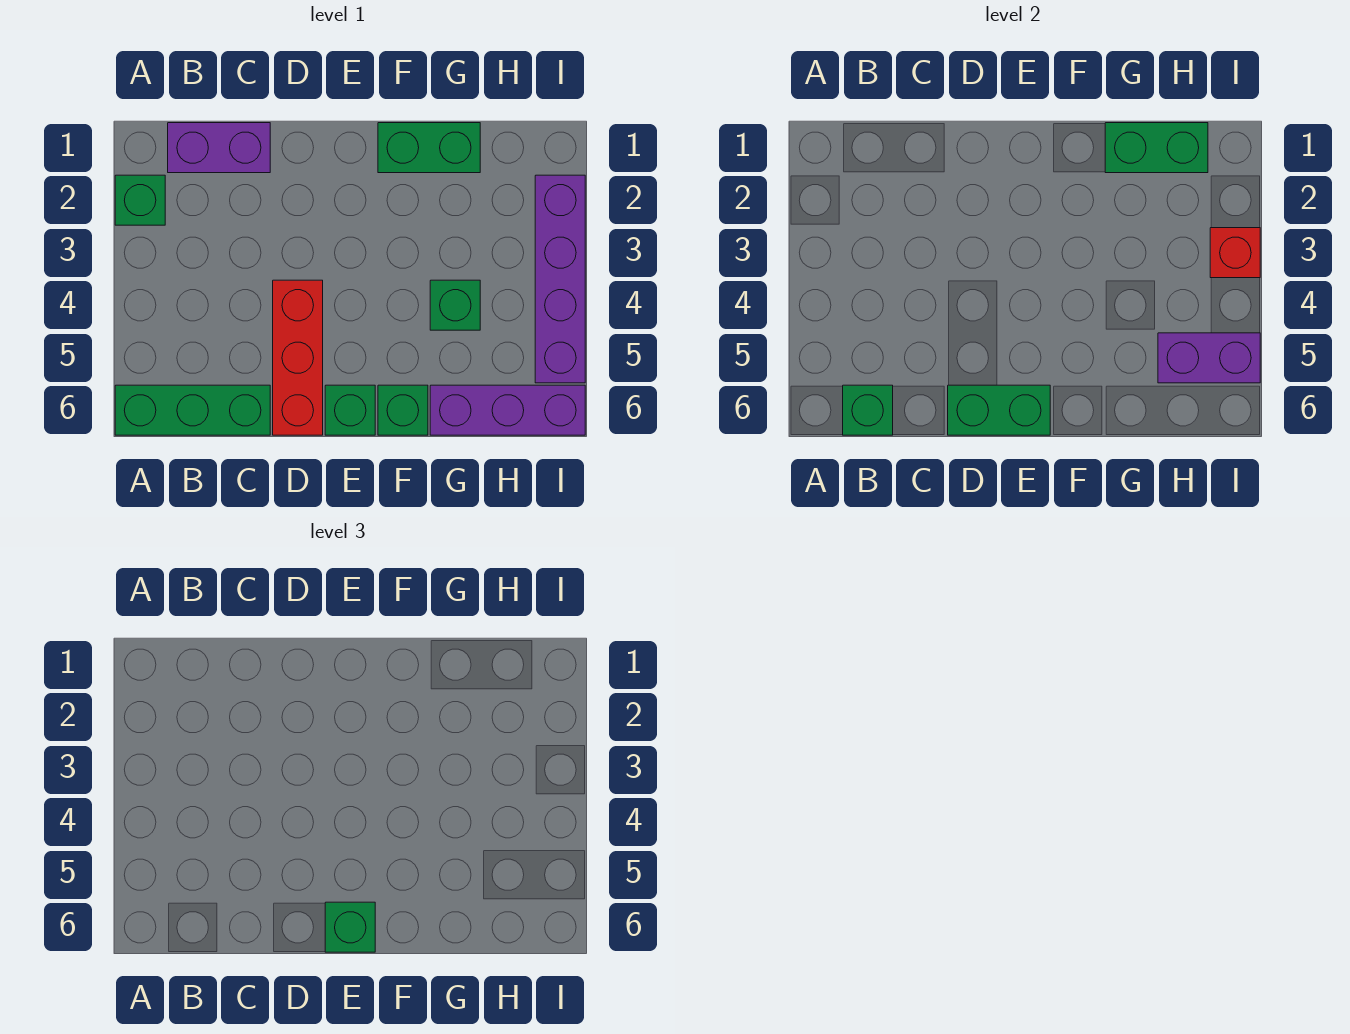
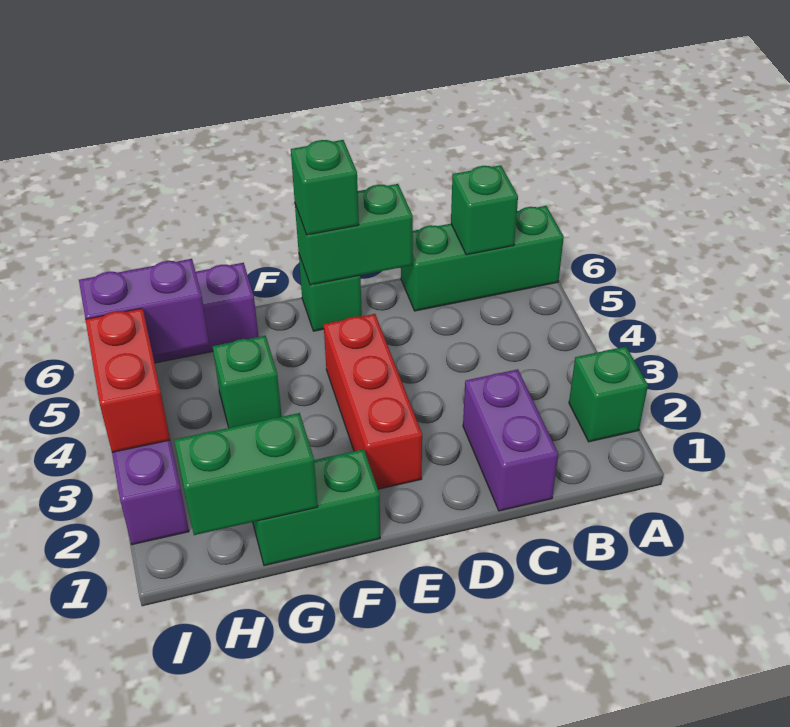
purple brick B1:C1 level 1 -> purple brick C1:C2 level 1
red brick D4:D6 level 1 -> red brick E2:E4 level 1
green brick F6 level 1 -> none
red brick I3 level 2 -> red brick I3:I4 level 2

